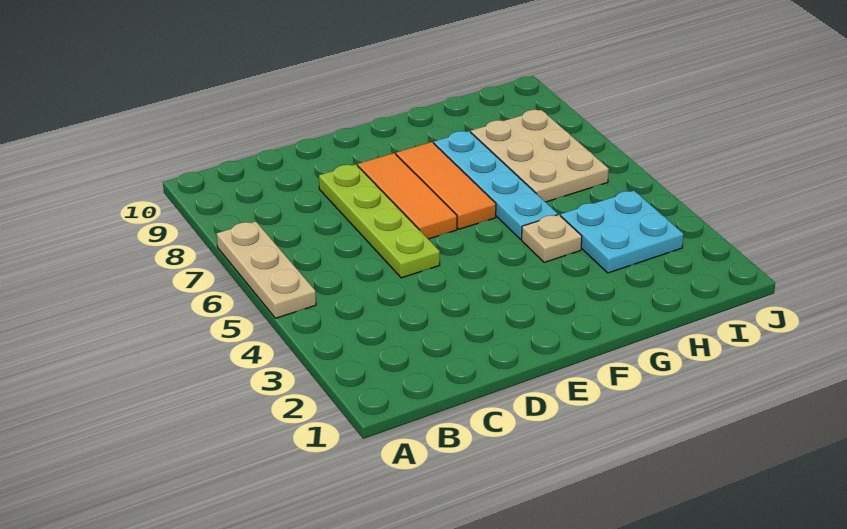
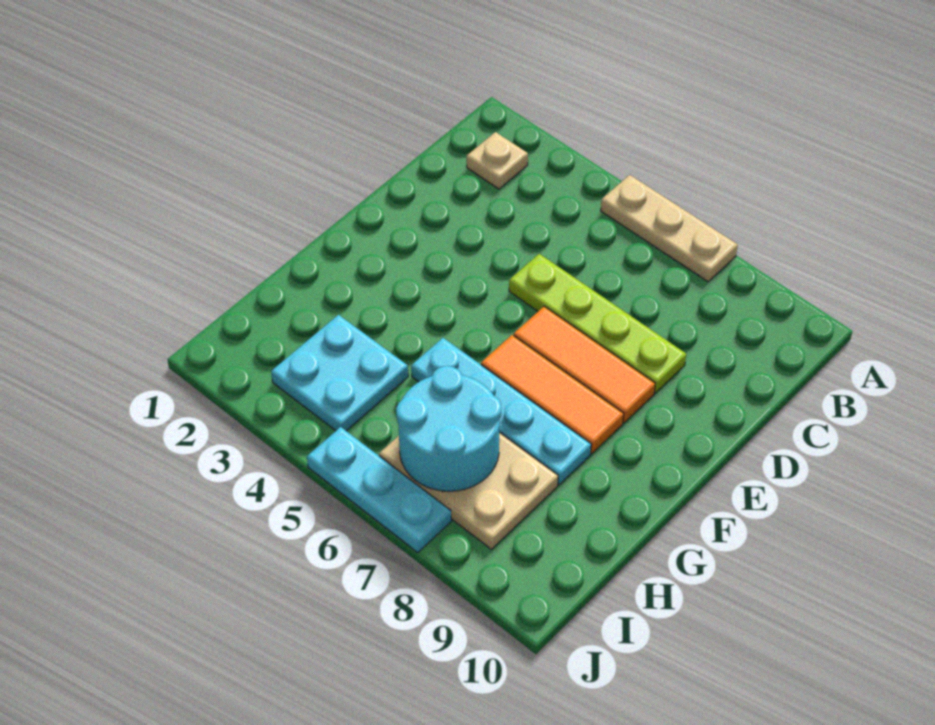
tan plate G4 level 1 -> tan plate B2 level 1
none -> cyan round brick H6:I7 level 2
none -> cyan plate J5:J7 level 1

